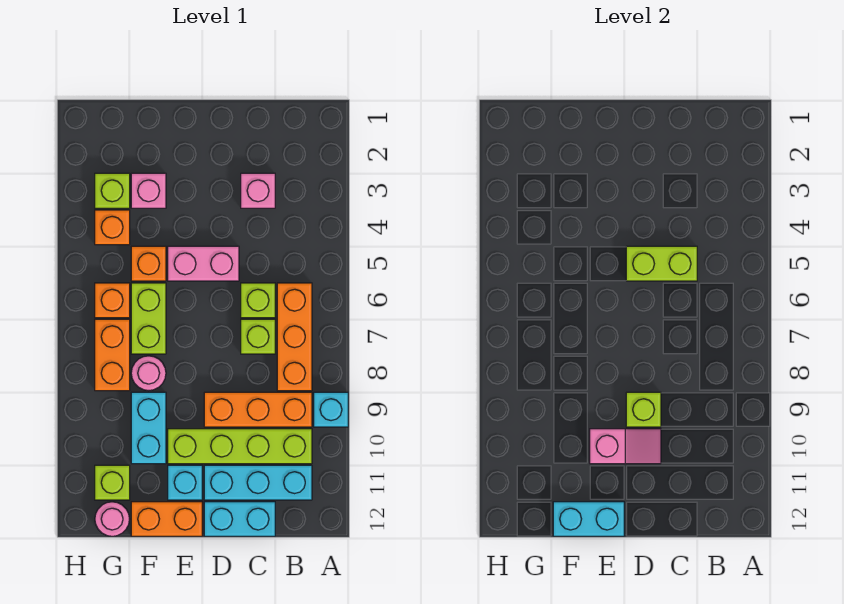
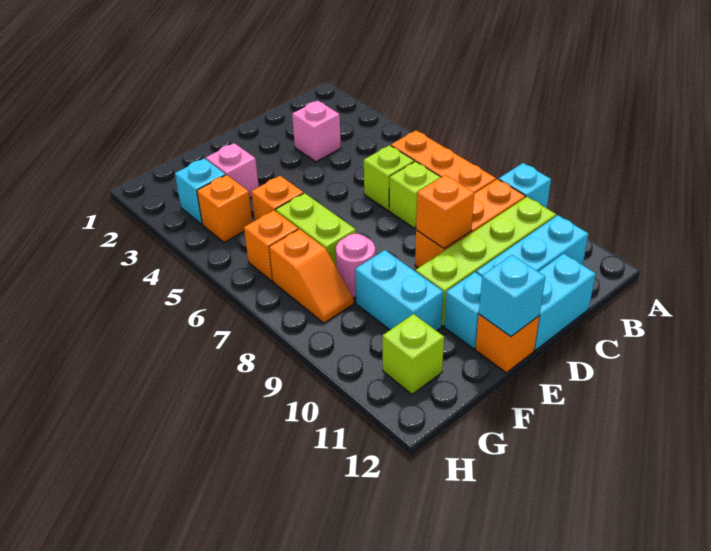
lime brick C5:D5 level 2 -> none
pink brick D5:E5 level 1 -> none
lime brick D9 level 2 -> orange brick D9 level 2
pink slope D10:E10 level 2 top E -> none
orange brick E12:F12 level 1 -> orange brick E12 level 1
cyan brick E12:F12 level 2 -> cyan brick E12 level 2
lime brick G3 level 1 -> cyan brick G3 level 1
orange brick G7:G8 level 1 -> orange slope G7:G8 level 1 top 7
pink round brick G12 level 1 -> none

